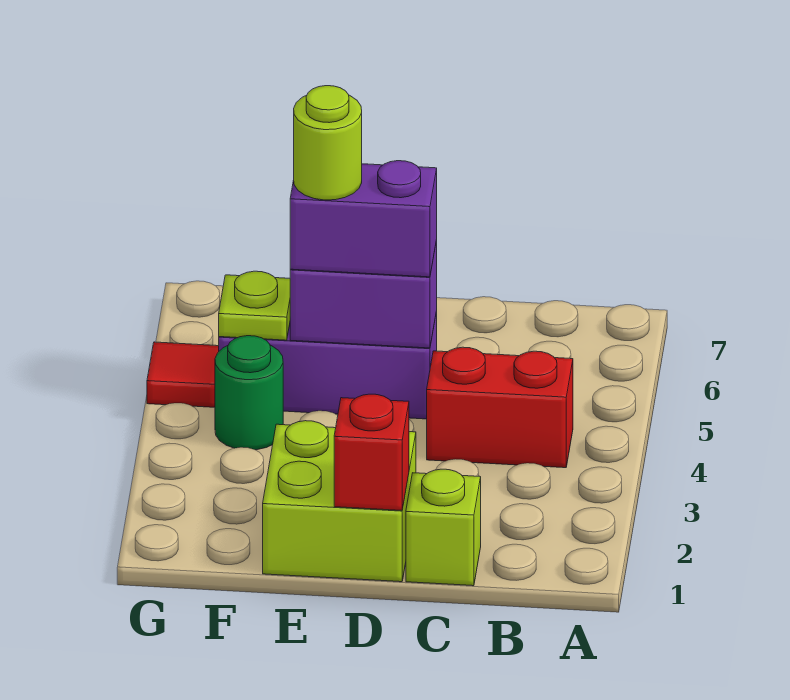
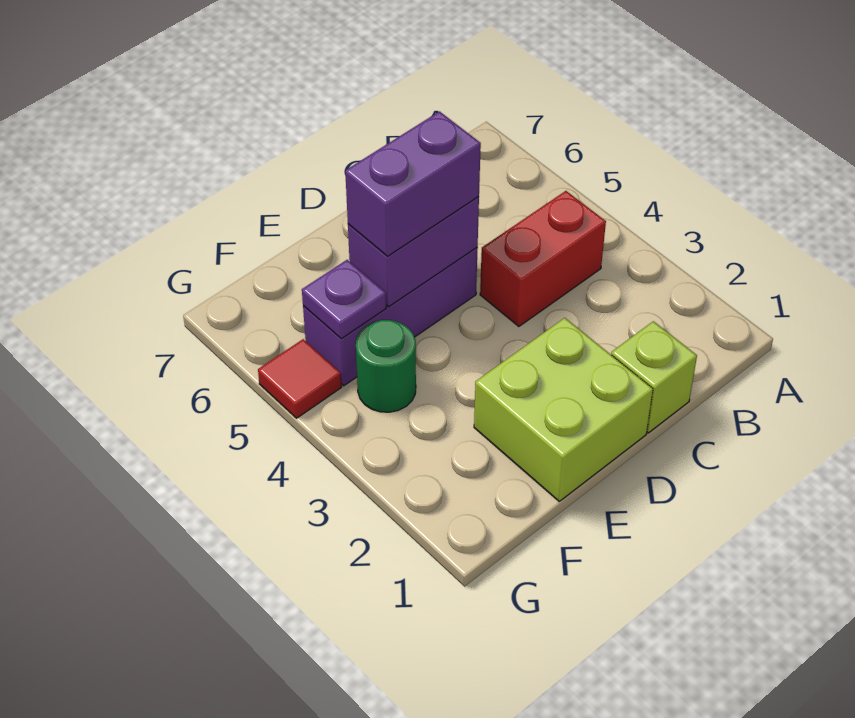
red brick D1 level 2 -> none
lime round brick E5 level 4 -> none
lime plate F5 level 2 -> purple plate F5 level 2

